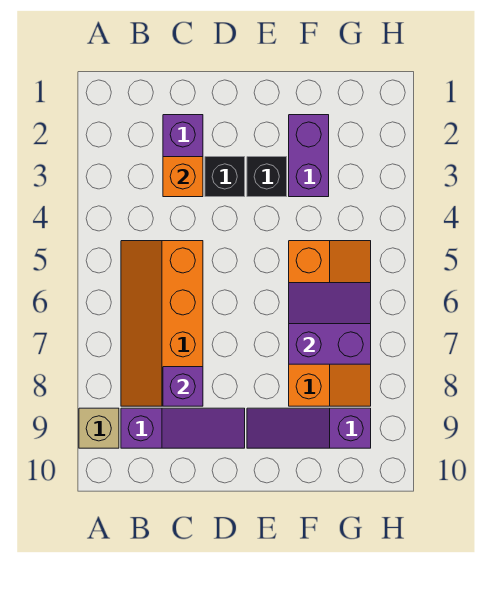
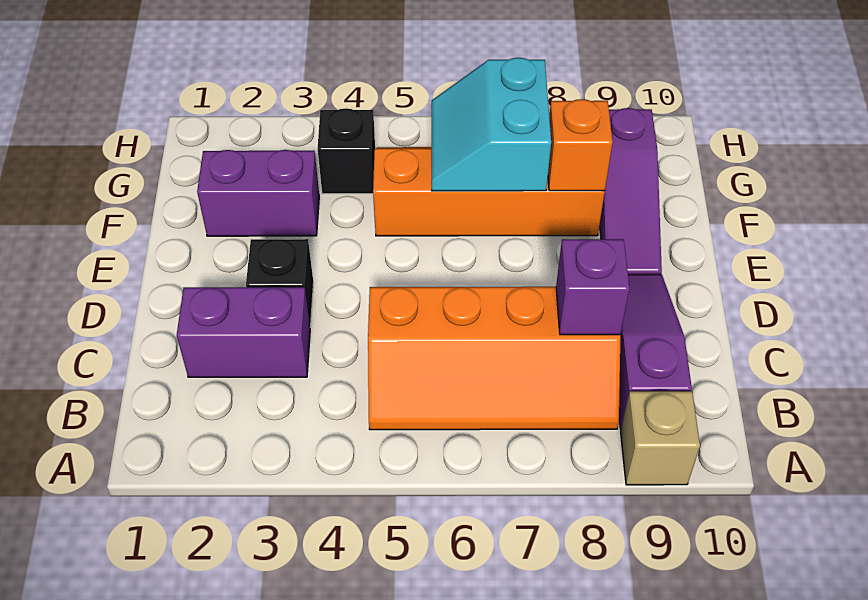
orange brick C3 level 2 -> orange brick F8 level 2
black brick E3 level 1 -> black brick G4 level 1
purple slope F6:G7 level 2 top 7 -> cyan slope F6:G7 level 2 top 7

